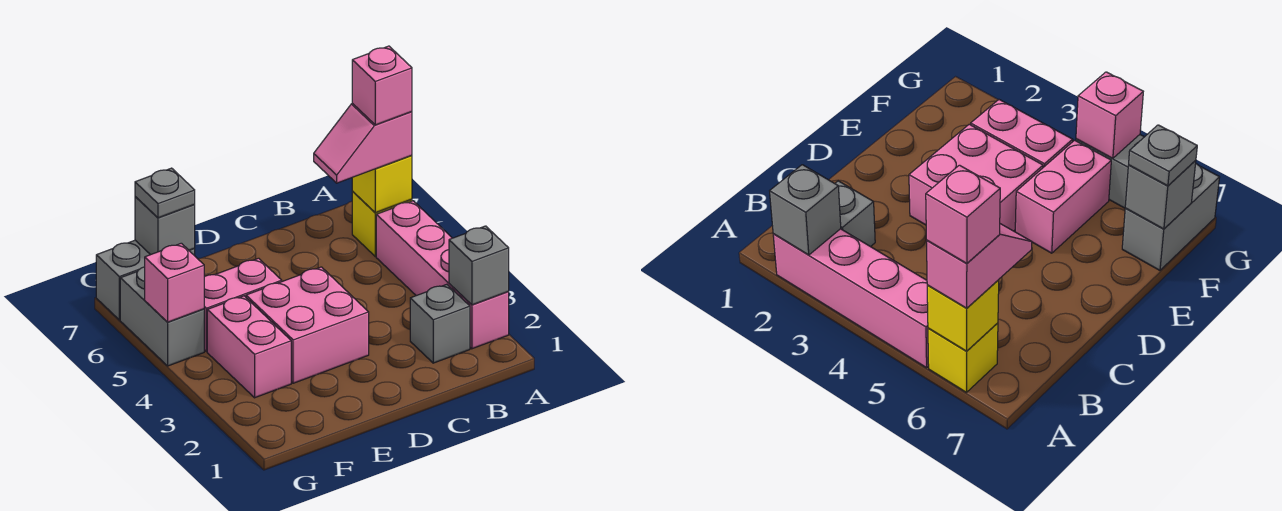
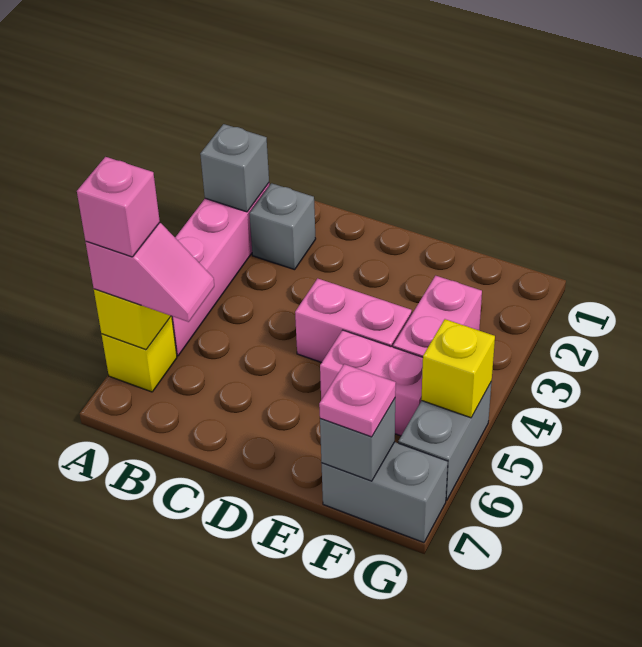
pink brick D3:E4 level 1 -> pink brick D4:E4 level 1
grey plate F7 level 3 -> pink plate F7 level 3
pink brick G5 level 2 -> yellow brick G5 level 2

